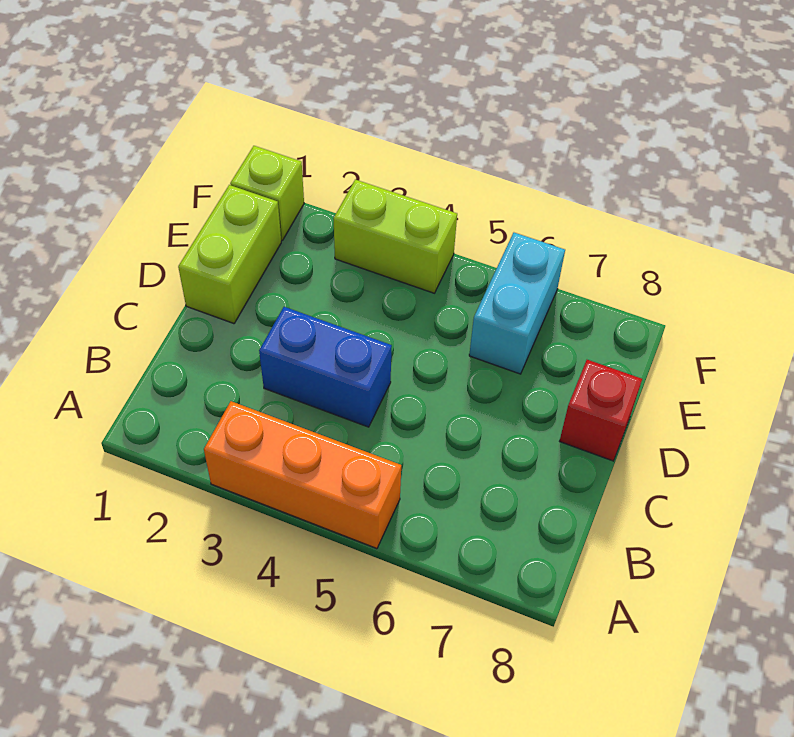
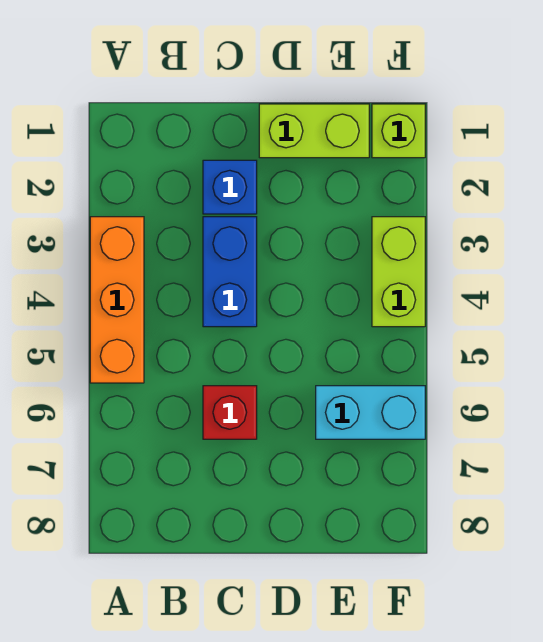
none -> blue brick C2 level 1
red brick D8 level 1 -> red brick C6 level 1

